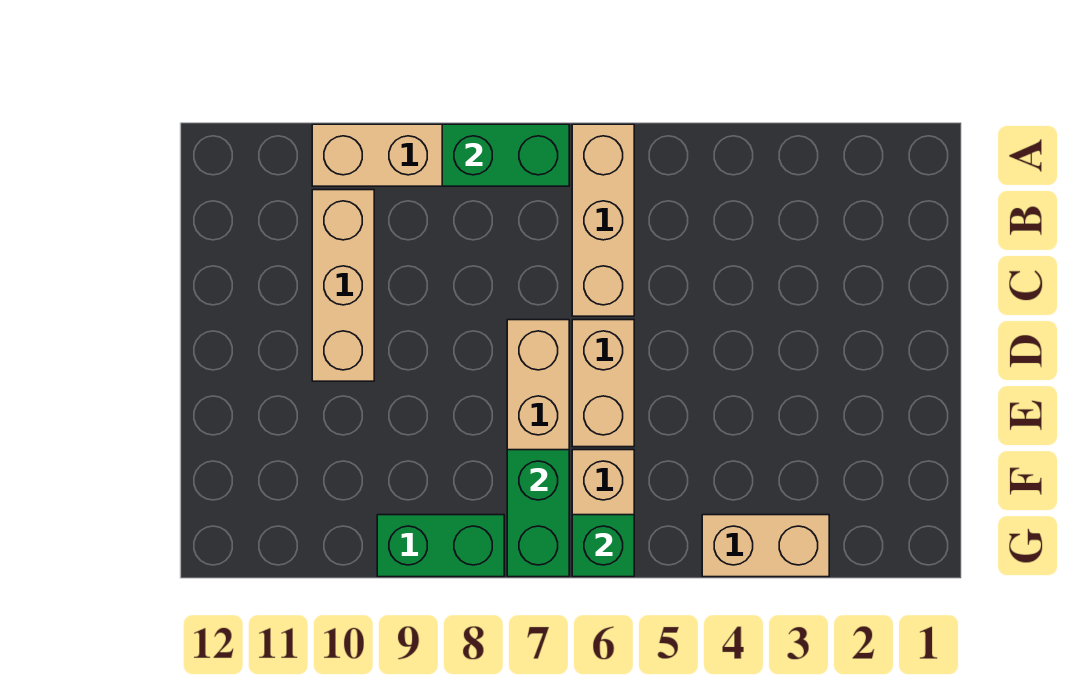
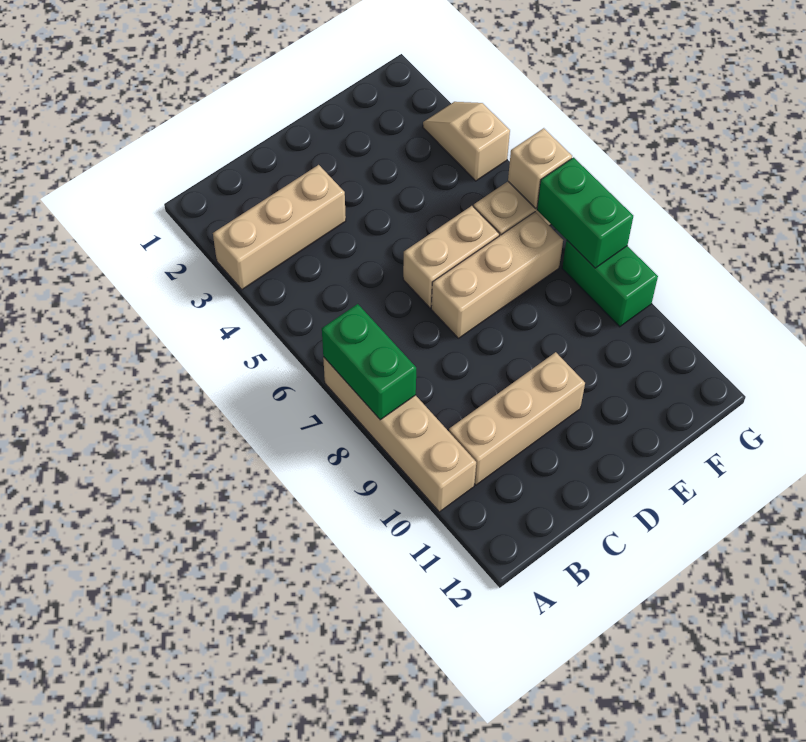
tan brick A6:C6 level 1 -> tan brick A3:C3 level 1
green brick F7:G7 level 2 -> green brick G7:G8 level 2
tan brick G3:G4 level 1 -> tan slope G3:G4 level 1 top 4
green brick G6 level 2 -> tan brick G6 level 2

